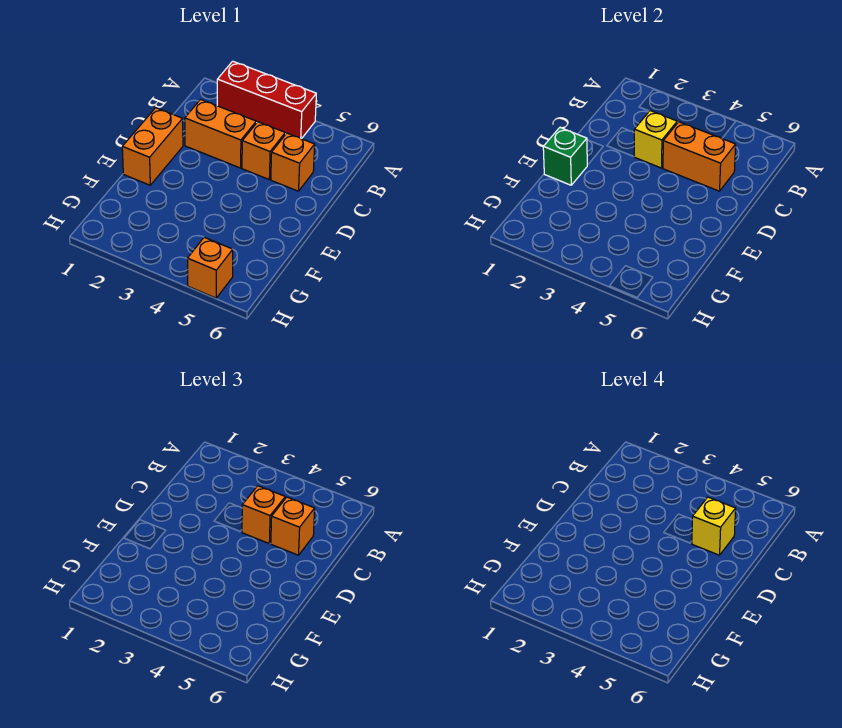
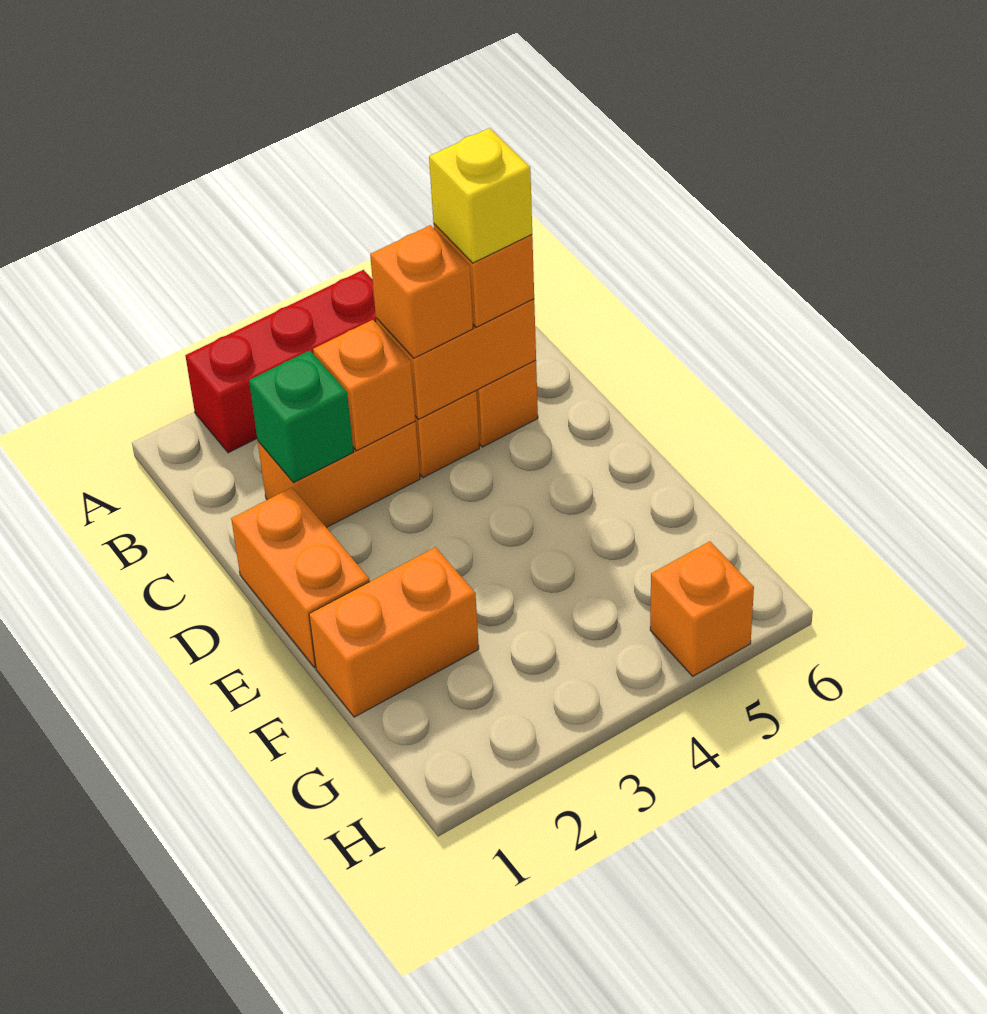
yellow brick C3 level 2 -> orange brick C3 level 2
green brick E1 level 2 -> green brick C2 level 2
none -> orange brick F1:F2 level 1

